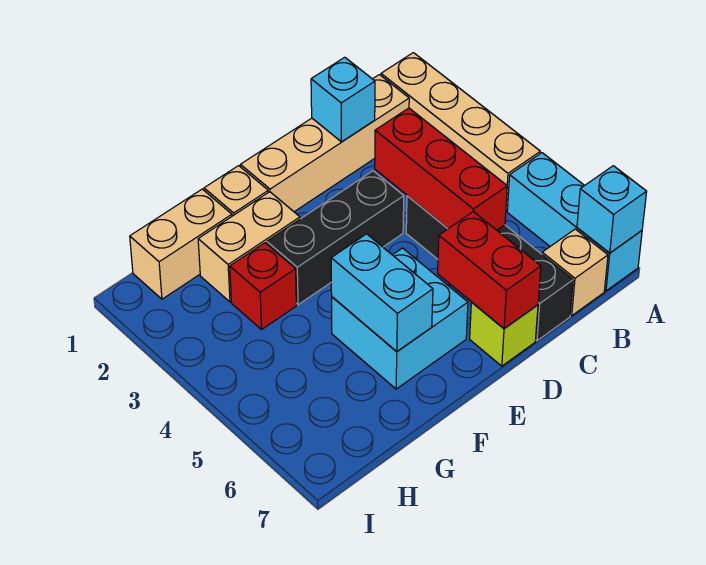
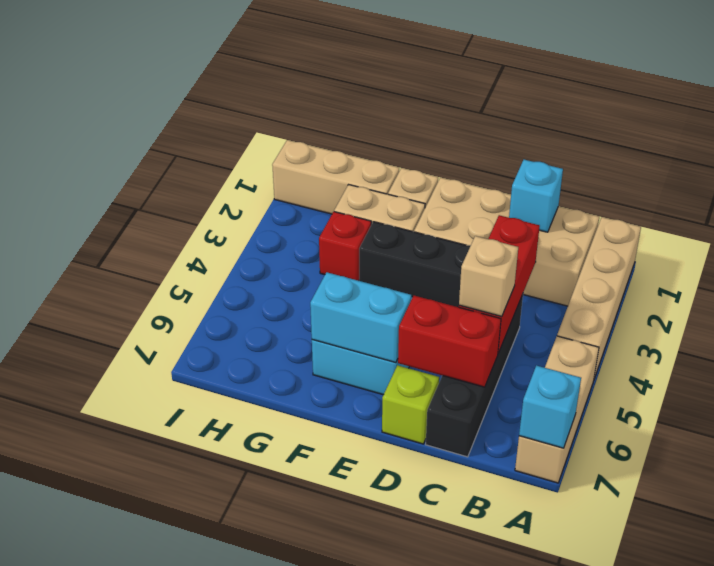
cyan brick A5:A7 level 1 -> tan brick A5:A7 level 1
tan brick B1:E1 level 1 -> tan brick B1:E2 level 1
tan brick B7 level 1 -> tan brick C5 level 3
red brick D6:D7 level 2 -> red brick C6:D6 level 2
cyan brick F5:F6 level 2 -> cyan brick E6:F6 level 2
tan brick G1:H1 level 1 -> tan brick G1:I1 level 1

